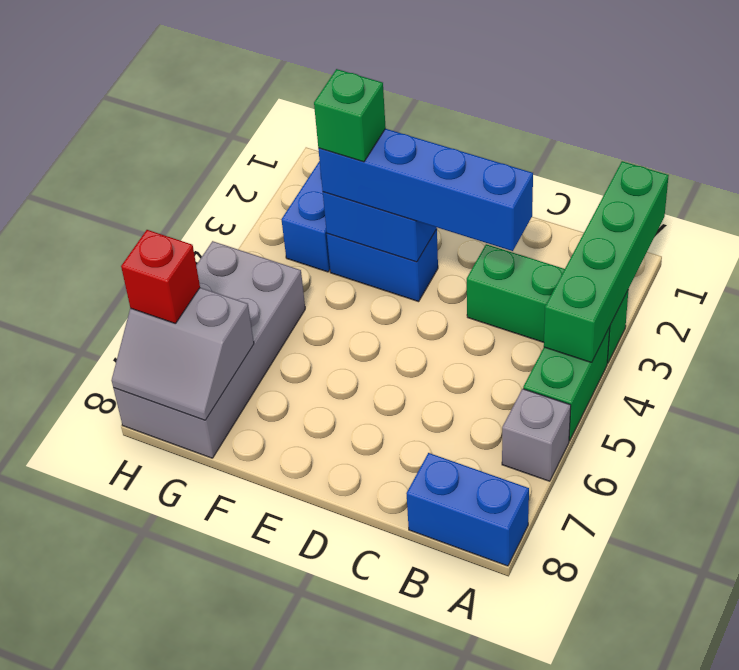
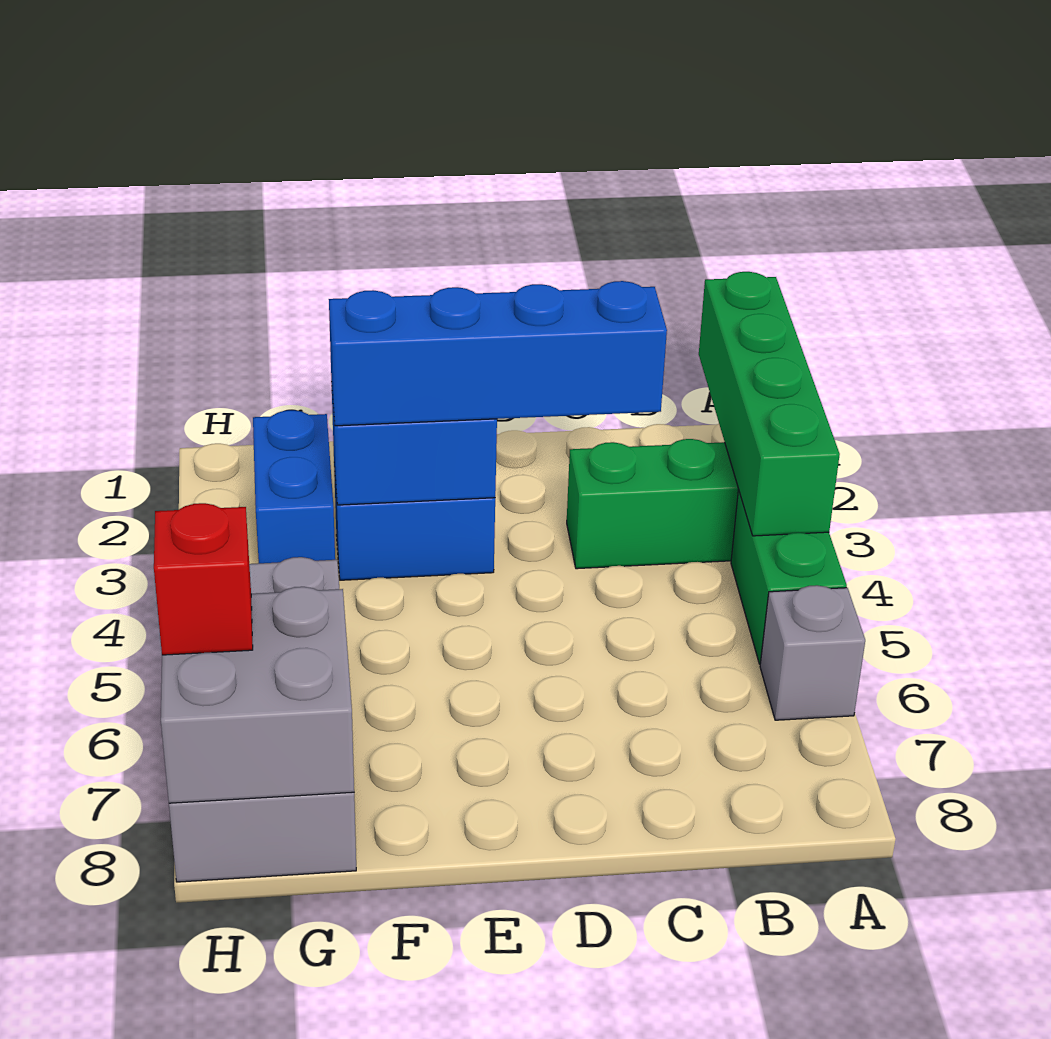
blue brick A8:B8 level 1 -> none
green brick F3 level 4 -> none
grey slope G7:H8 level 2 top 7 -> grey brick G7:H8 level 2

